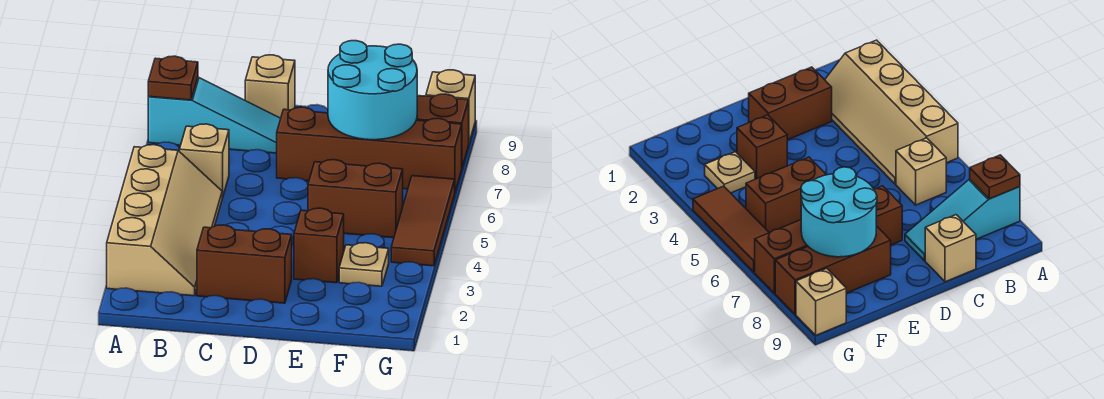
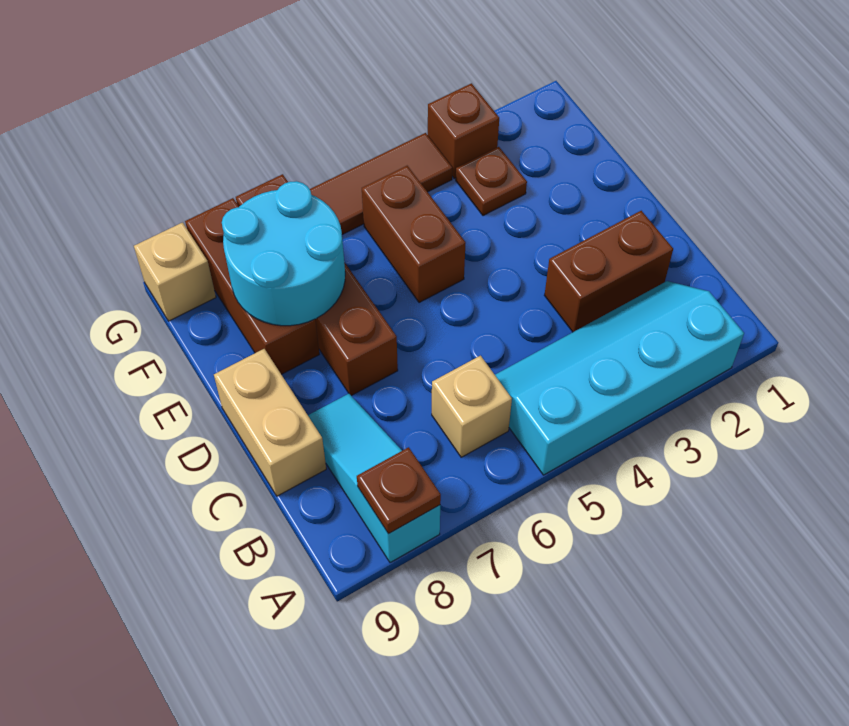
tan slope A2:B5 level 1 top A -> cyan slope A2:B5 level 1 top A
brown brick C2:D2 level 1 -> brown brick C2:C3 level 1
tan brick C9 level 1 -> tan brick C9:D9 level 1
brown brick E3 level 1 -> brown brick G3 level 1
tan plate F3 level 1 -> brown plate F3 level 1

